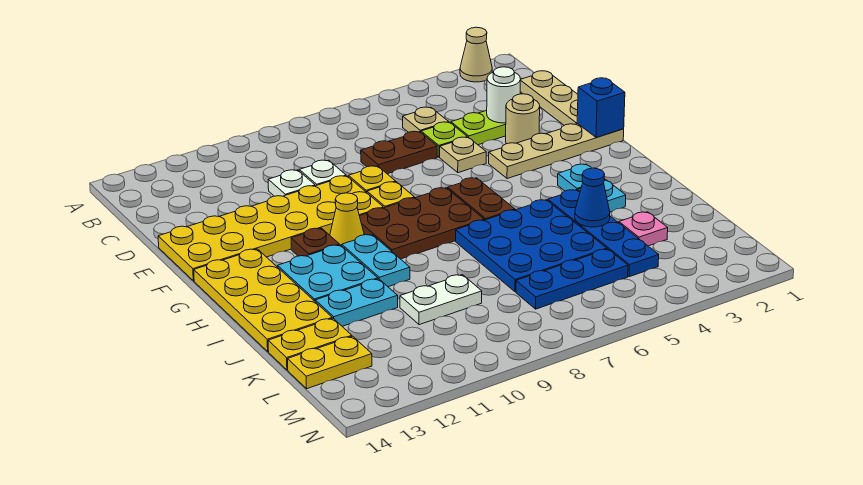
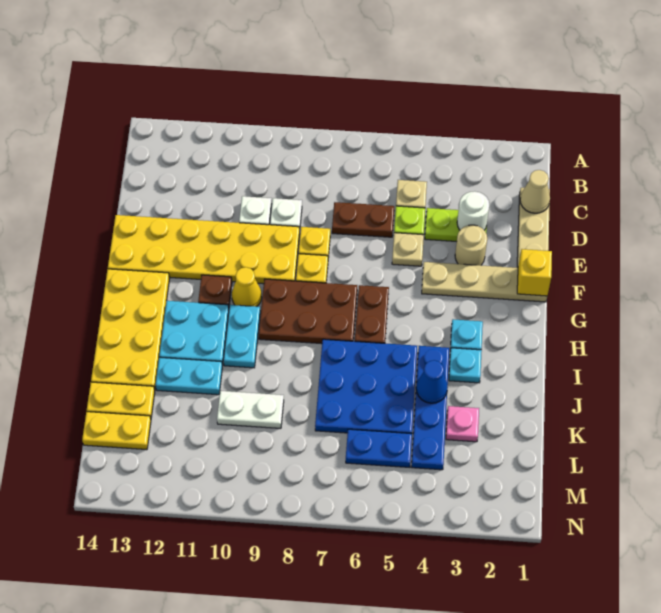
tan cone A2 level 1 -> tan cone C1 level 2
blue brick F1 level 2 -> yellow brick F1 level 2
blue plate L5:L7 level 1 -> blue plate L5:L6 level 1

